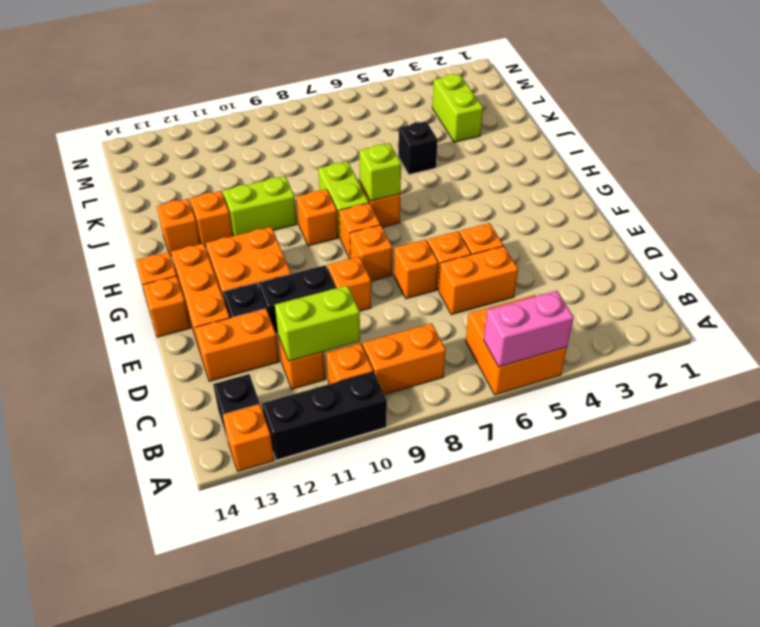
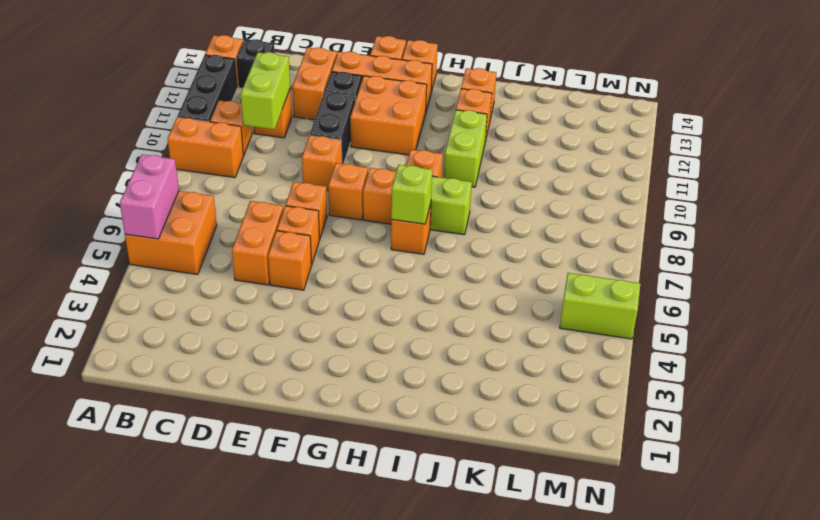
orange brick B8:B9 level 1 -> orange brick A9:B9 level 1
black brick J5 level 1 -> none
lime brick K3:L3 level 1 -> lime brick M5:N5 level 1

